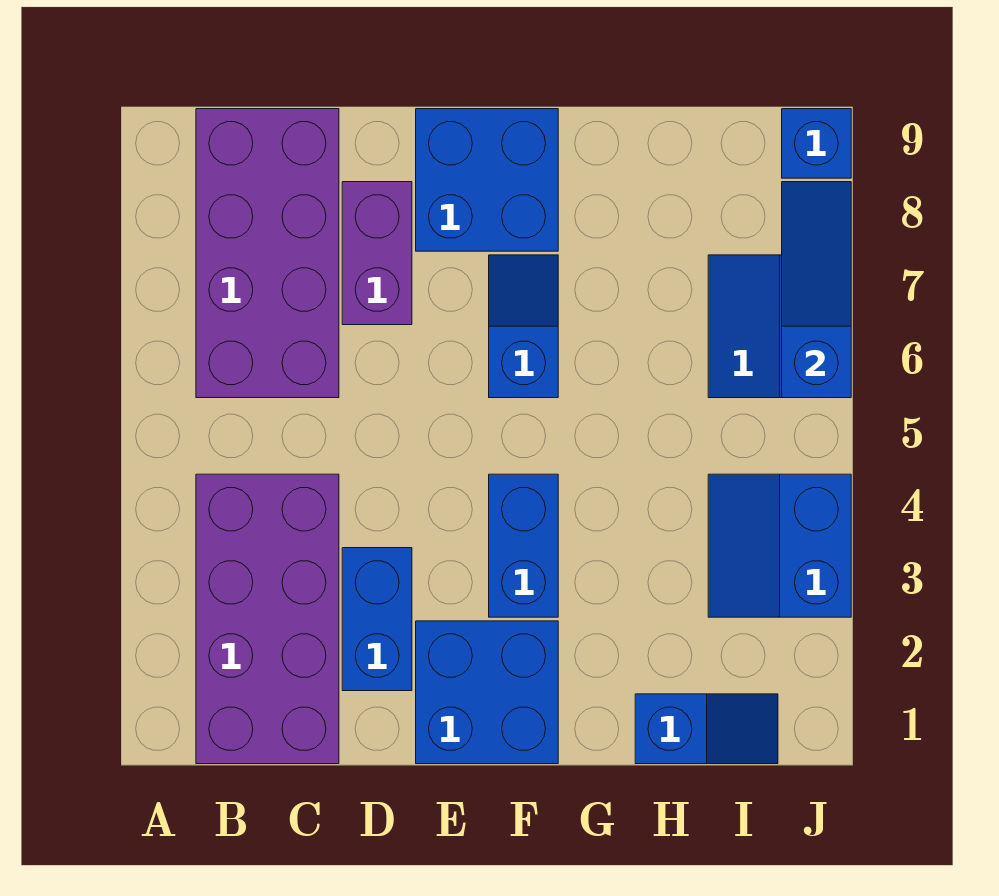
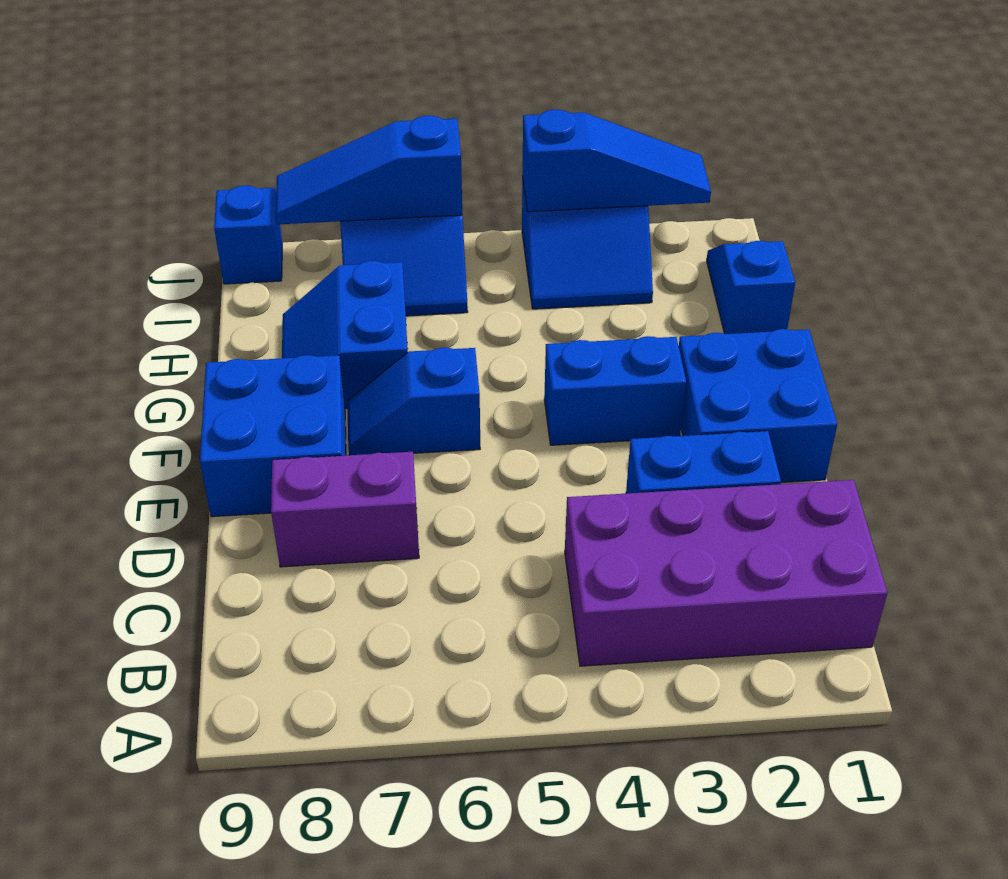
purple brick B6:C9 level 1 -> none
none -> blue slope G7:H8 level 1 top 7
none -> blue slope J2:J4 level 2 top 4

